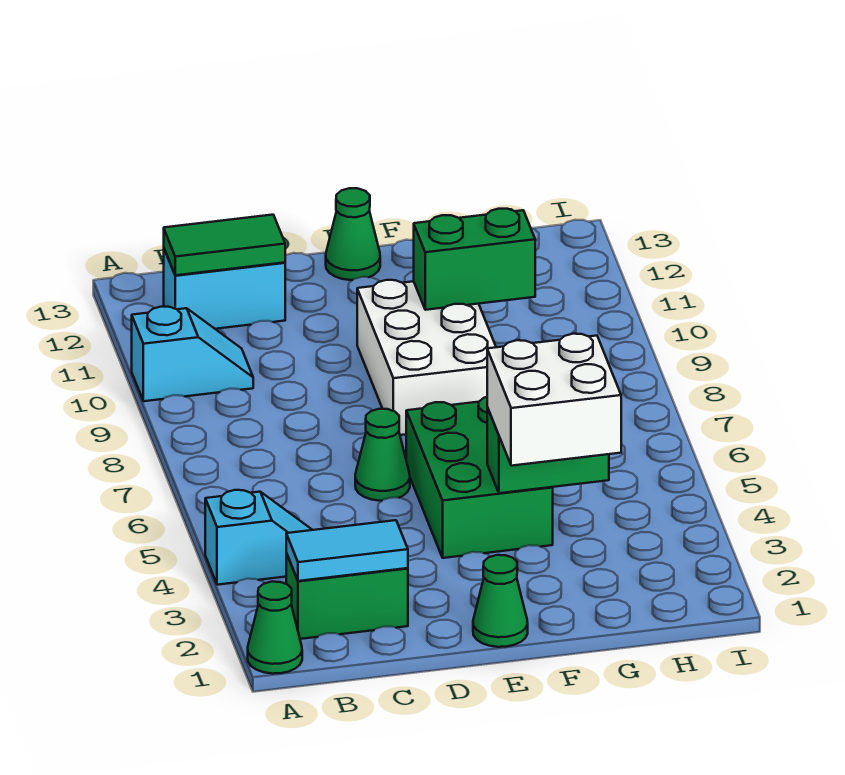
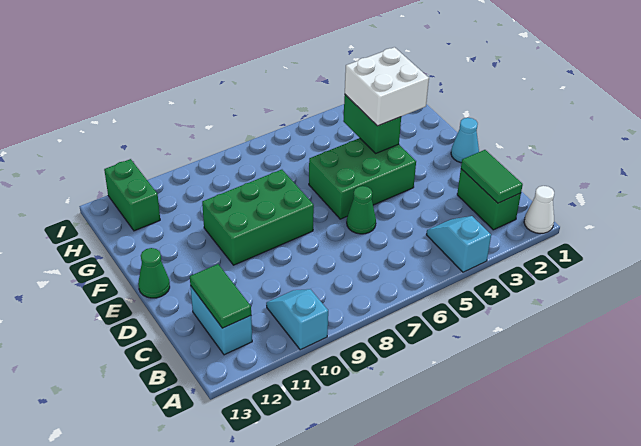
green cone A1 level 1 -> white cone A1 level 1
cyan tile B2:C2 level 2 -> green tile B2:C2 level 2
green cone E1 level 1 -> cyan cone E1 level 1
white brick E8:F10 level 1 -> green brick E8:F10 level 1
green brick F10:G10 level 2 -> green brick H12:I12 level 1

